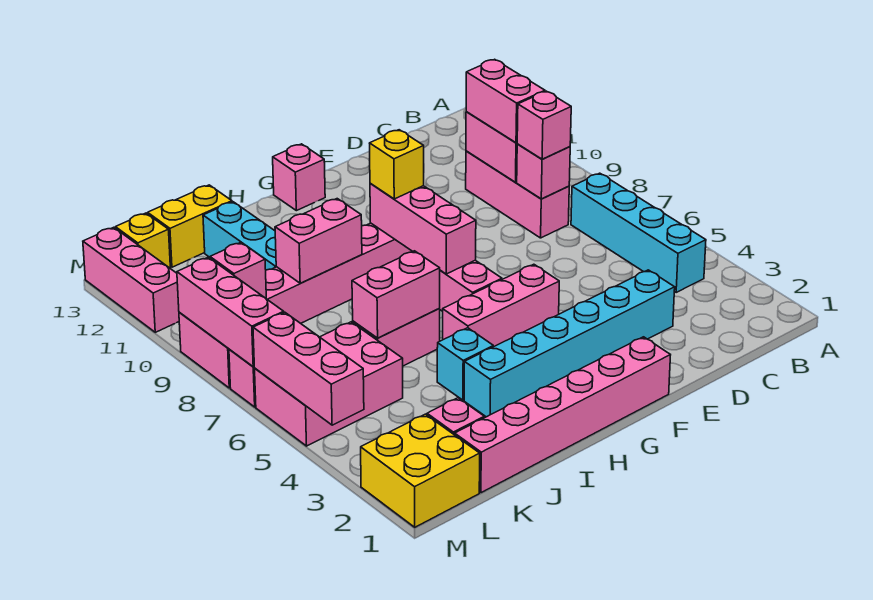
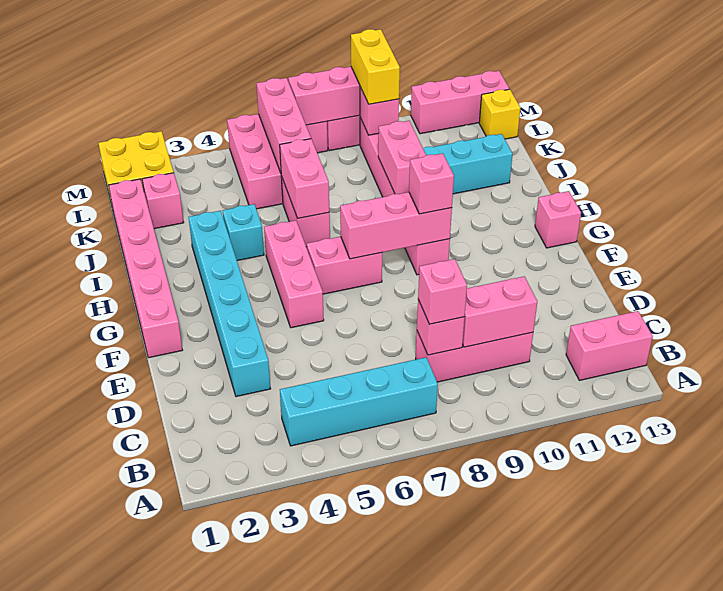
pink brick C9:C10 level 3 -> pink brick B12:B13 level 1
yellow brick G9 level 3 -> pink brick G9 level 3
yellow brick J13:K13 level 1 -> yellow brick L9:M9 level 3
pink brick M4:M6 level 2 -> pink brick K6:M6 level 2

